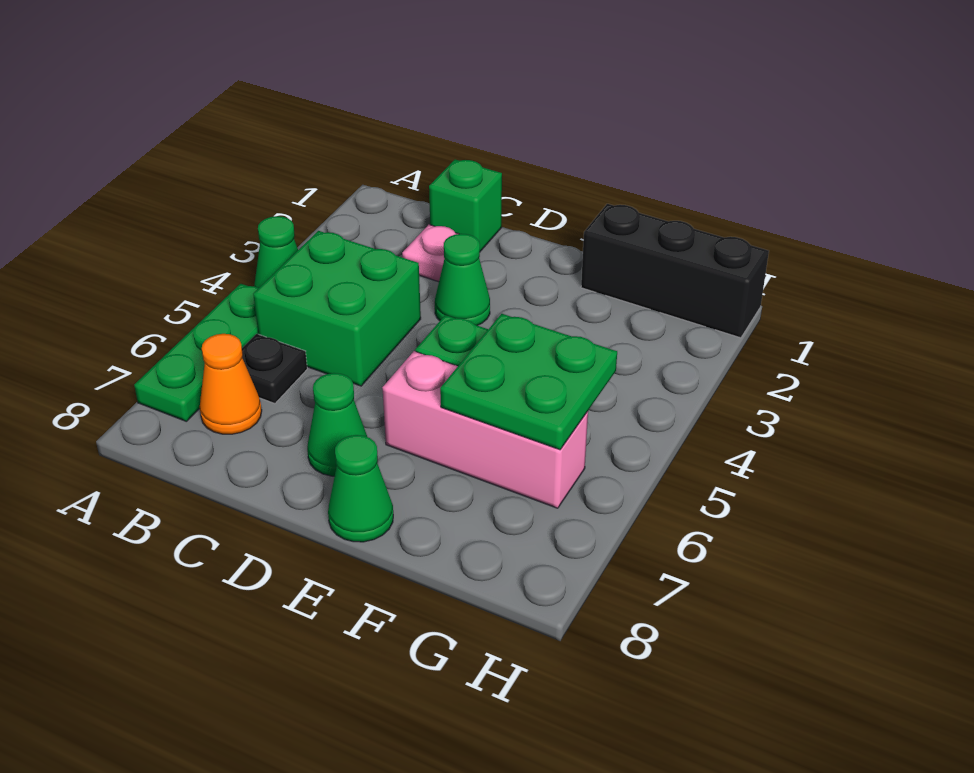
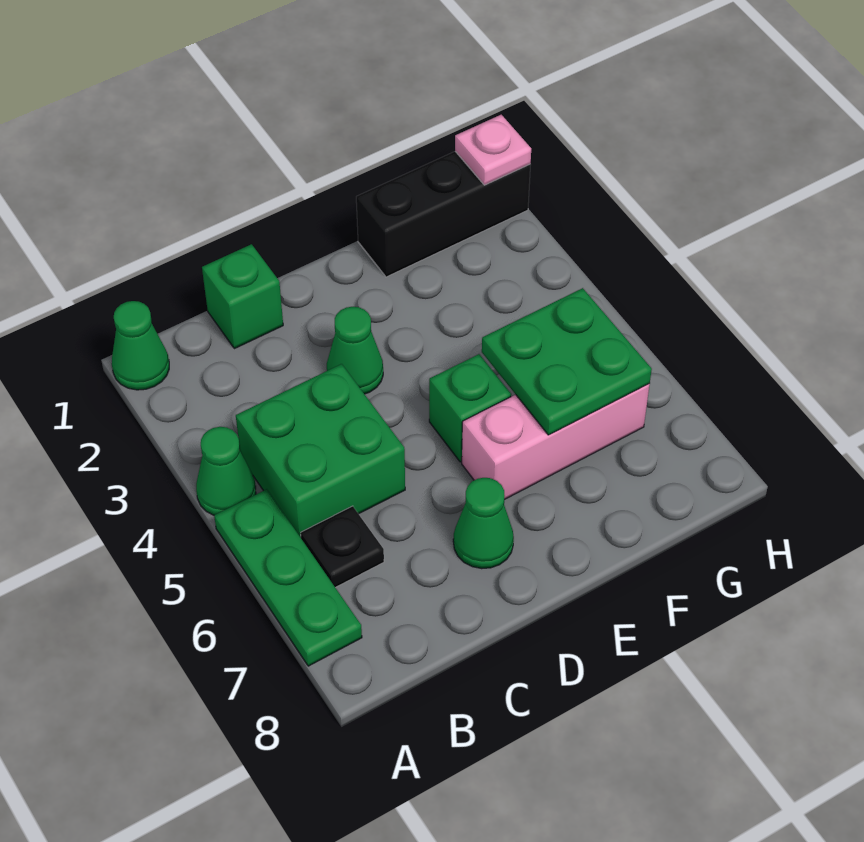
orange cone B7 level 1 -> none
pink plate C2 level 1 -> pink plate H1 level 2
green cone E8 level 1 -> green cone A1 level 1

